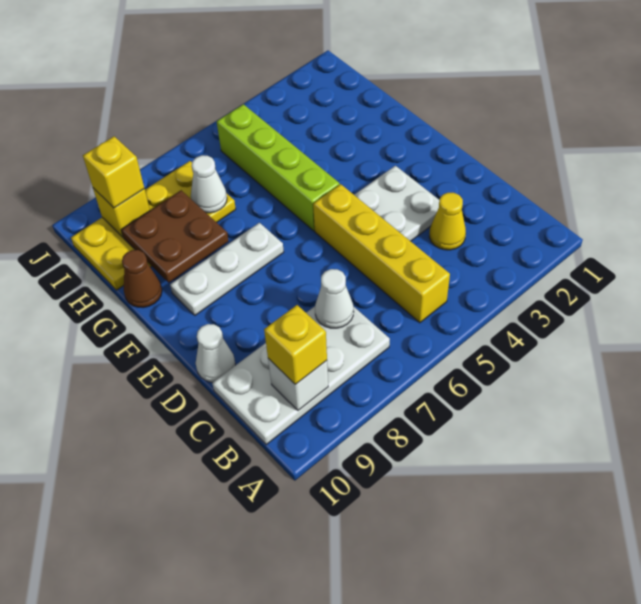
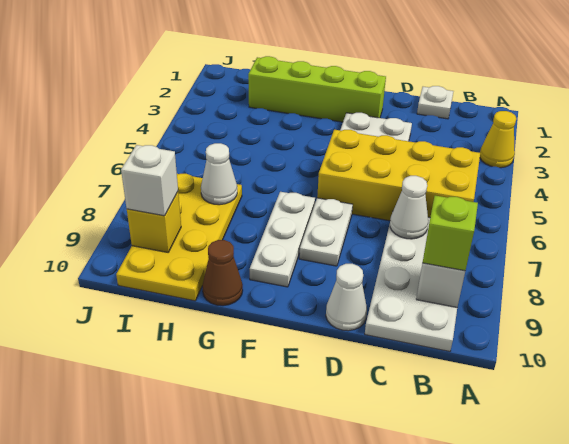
yellow brick B5:E5 level 1 -> yellow brick B5:E6 level 1
yellow brick B9 level 3 -> lime brick B9 level 3
none -> white plate C1 level 1
yellow cone C3 level 1 -> yellow cone A3 level 1
none -> white plate E7:E8 level 1
lime brick F5:I5 level 1 -> lime brick E2:H2 level 1
brown plate G8:H9 level 2 -> none
yellow brick I9 level 3 -> white brick I9 level 3

